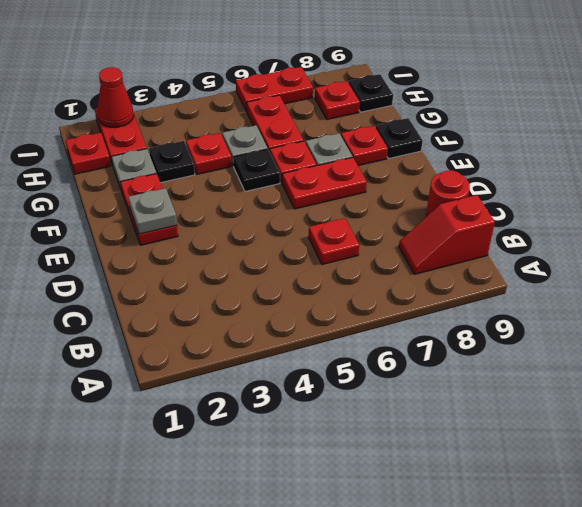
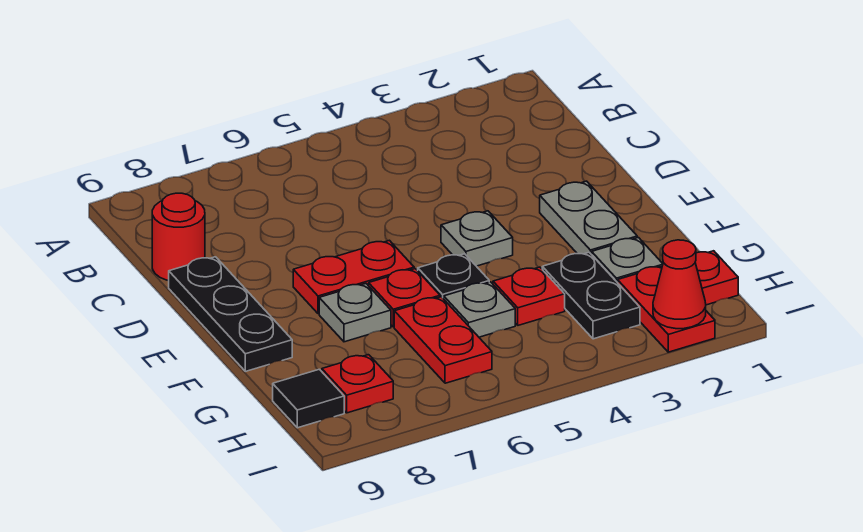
red slope B8:B9 level 1 top 9 -> none
red plate C6 level 1 -> none
red plate E2:F2 level 1 -> grey plate E2:F2 level 1
grey plate E2 level 2 -> grey plate E4 level 1
red plate F8 level 1 -> none
black plate F9 level 1 -> black plate D9:F9 level 1
black plate G3 level 1 -> black plate G3:H3 level 1
black plate H9 level 1 -> black tile H9 level 1
red plate I6:I7 level 1 -> none

